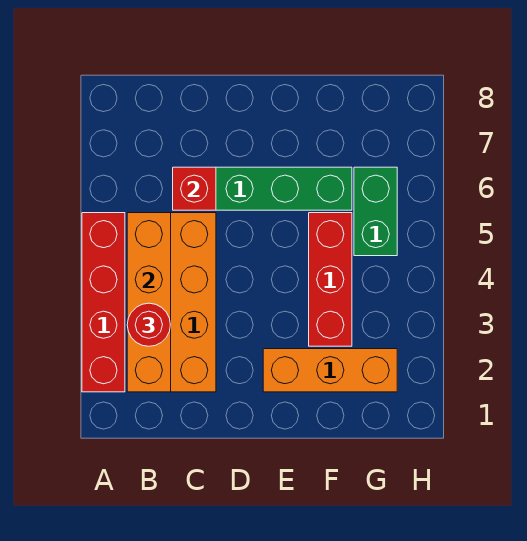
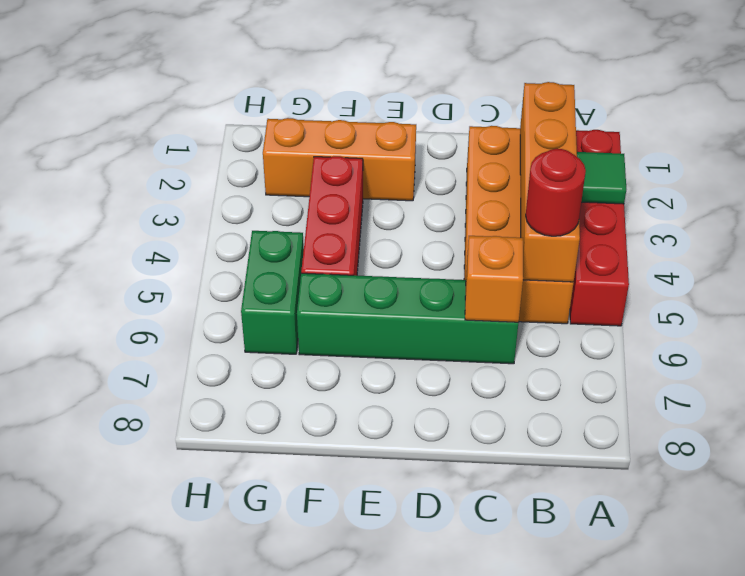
none -> green tile A3 level 2
red round brick B3 level 3 -> red round brick B5 level 3
red brick C6 level 2 -> orange brick C6 level 2

